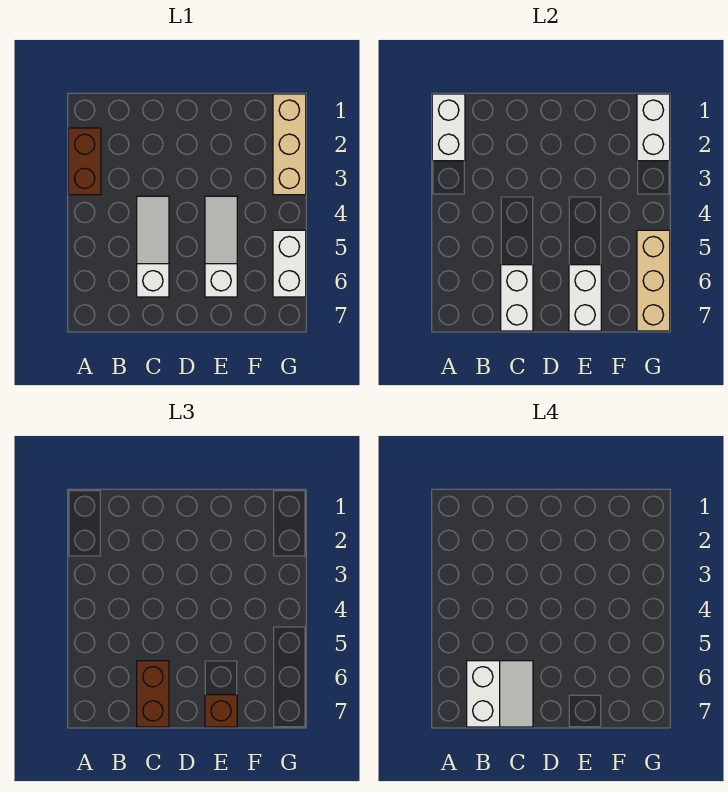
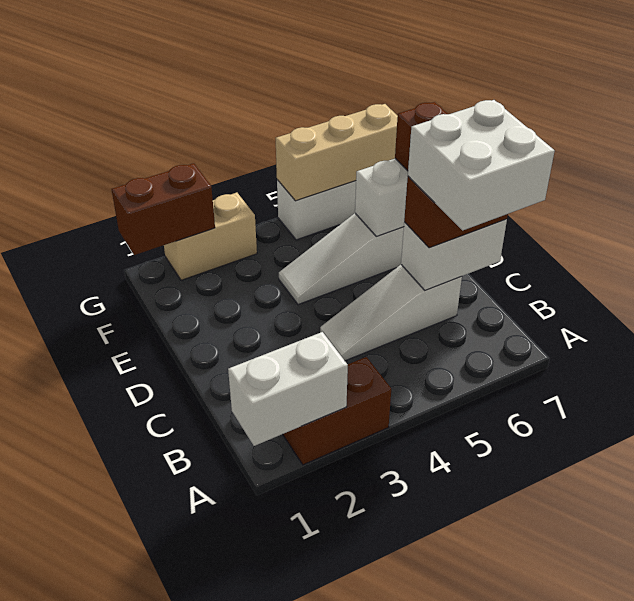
white slope B6:C7 level 4 top B -> white brick B6:C7 level 4
tan brick G1:G3 level 1 -> tan brick G2:G3 level 1
white brick G1:G2 level 2 -> brown brick G1:G2 level 2

